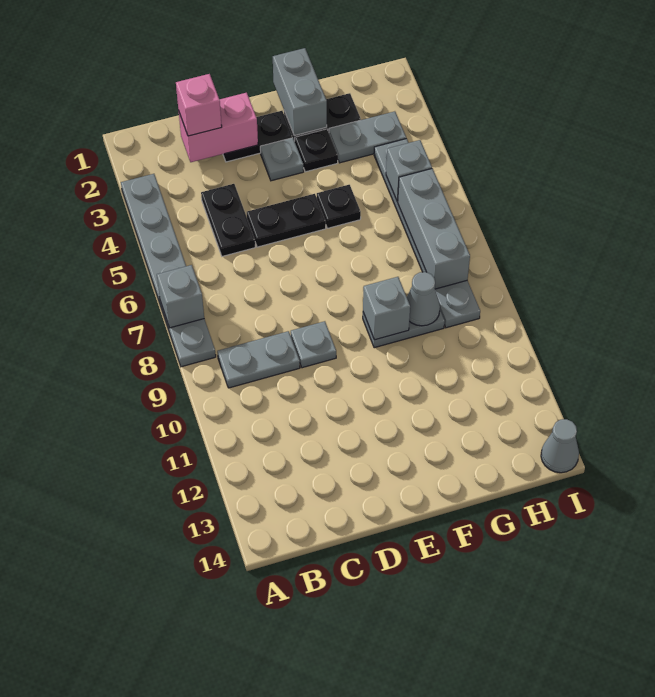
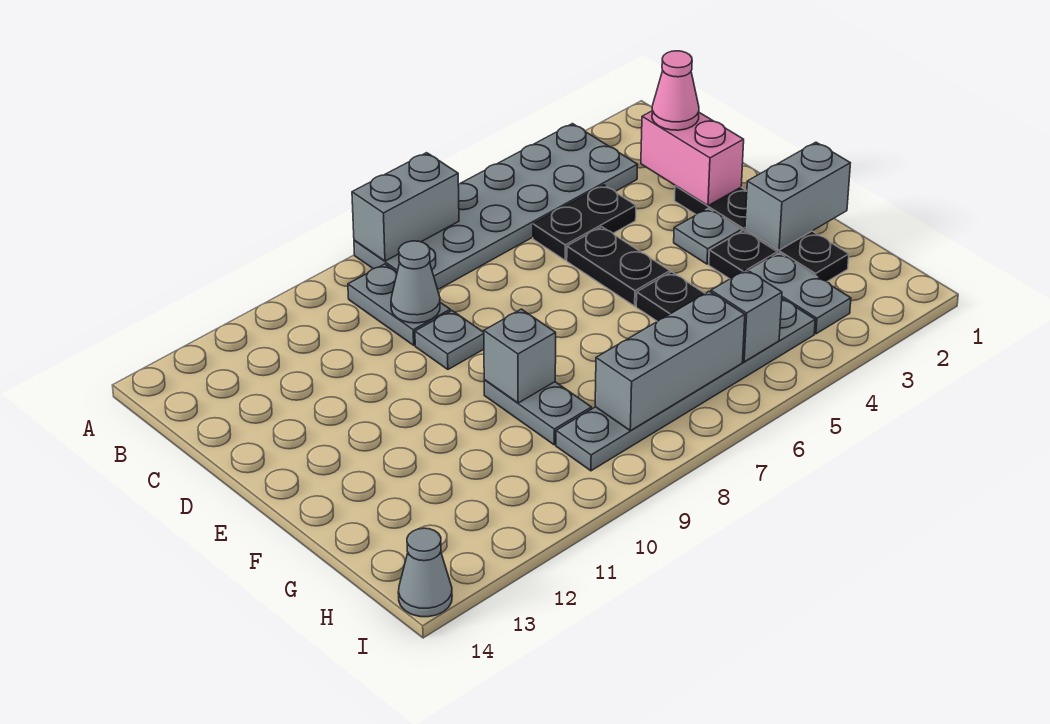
grey plate A3:A8 level 1 -> grey plate A3:B8 level 1
grey brick A7 level 2 -> grey brick A7:A8 level 2
pink brick C2 level 3 -> pink cone C2 level 3
grey cone G9 level 2 -> grey cone C9 level 2

